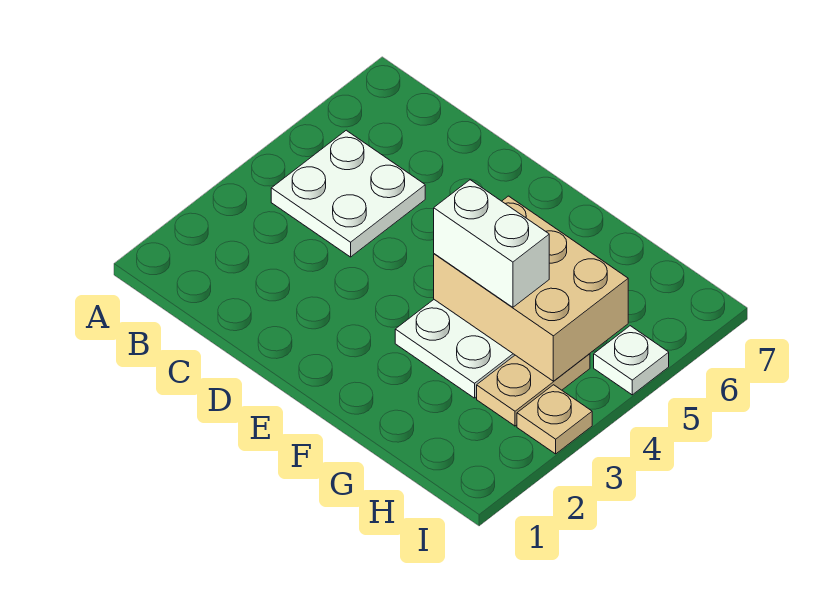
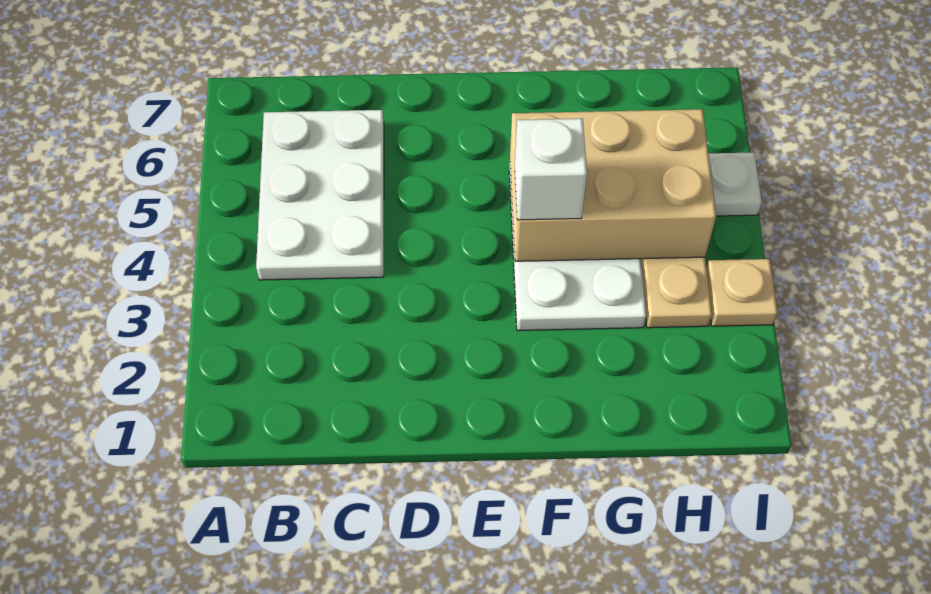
white plate B4:C5 level 1 -> white plate B4:C6 level 1
white brick F4:G4 level 3 -> white brick F4 level 3

